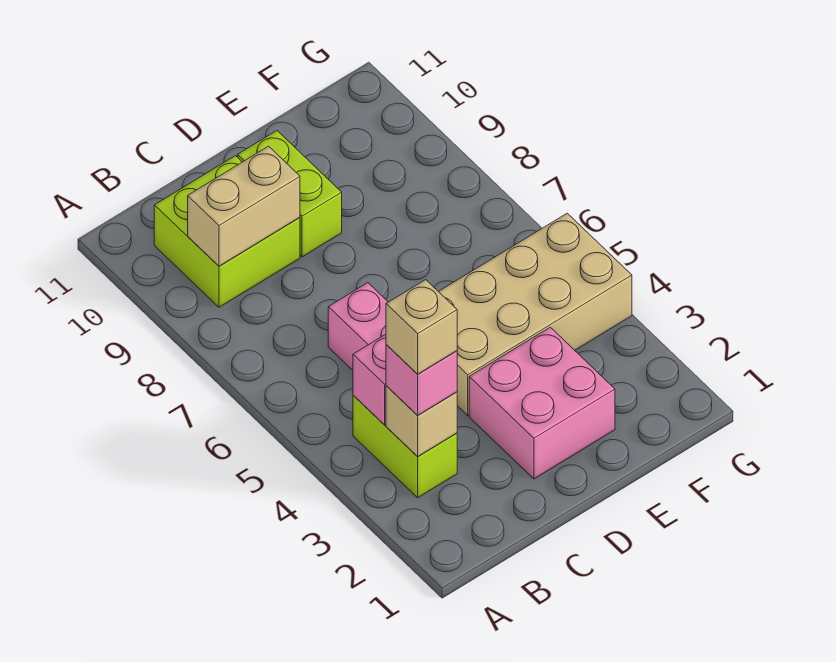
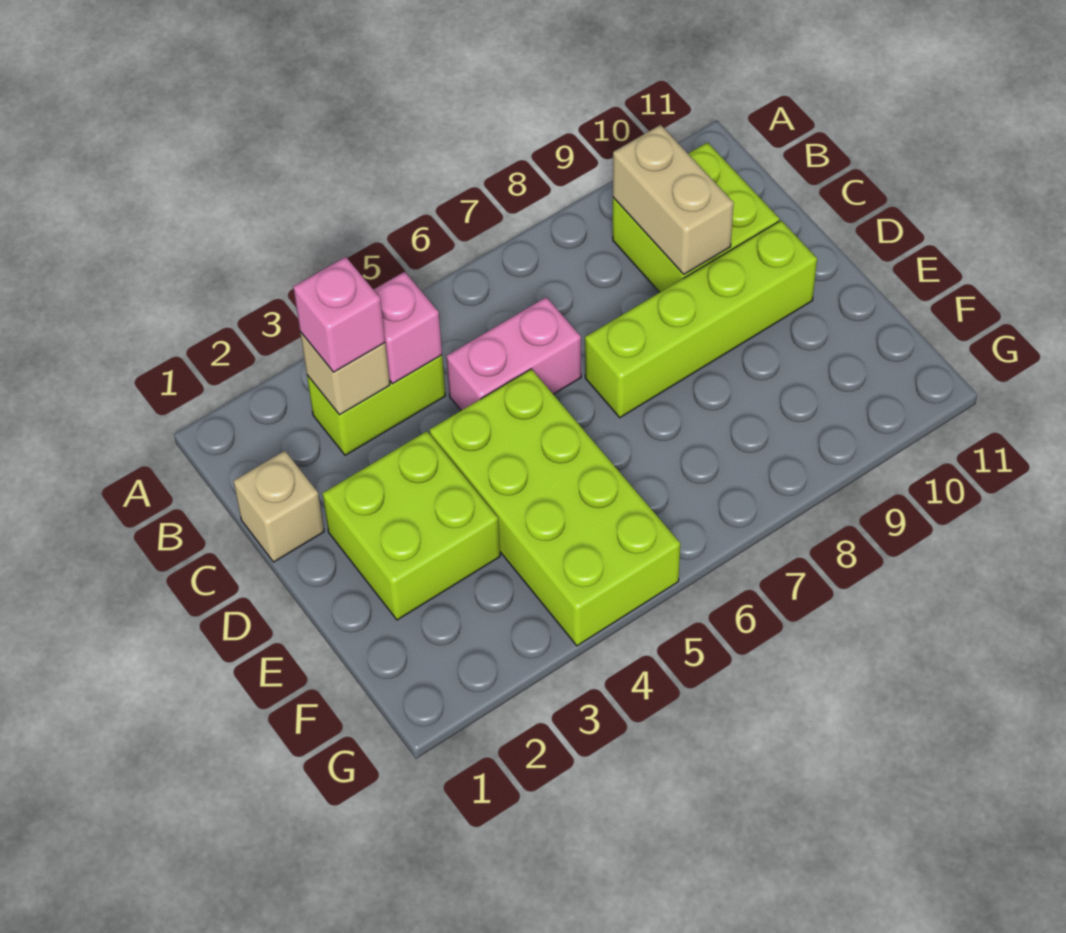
tan brick B3 level 4 -> tan brick C1 level 1
pink brick D2:E3 level 1 -> lime brick D2:E3 level 1
tan brick D4:G5 level 1 -> lime brick D4:G5 level 1
lime brick D9:D10 level 1 -> lime brick D7:D10 level 1

